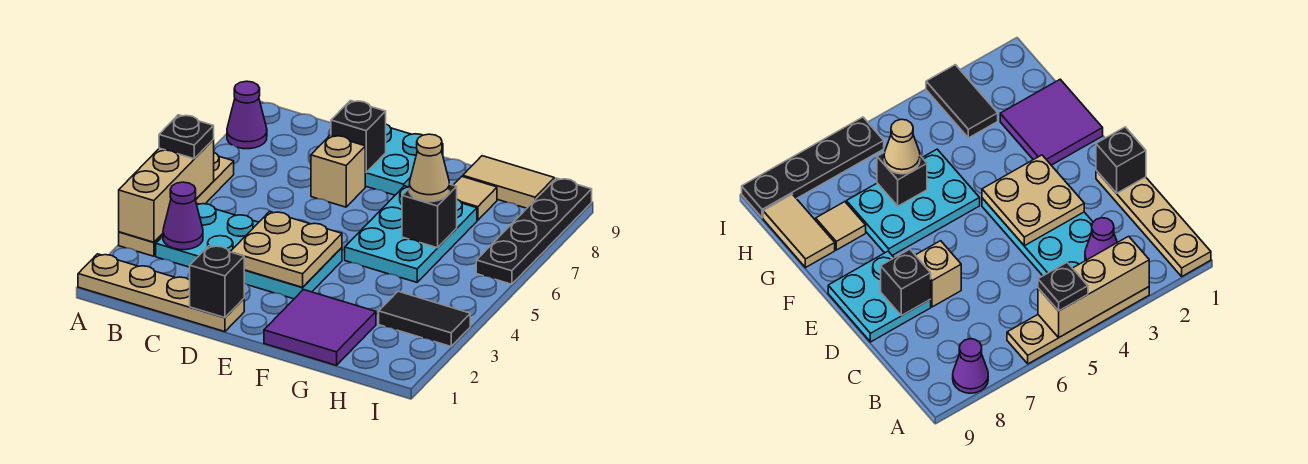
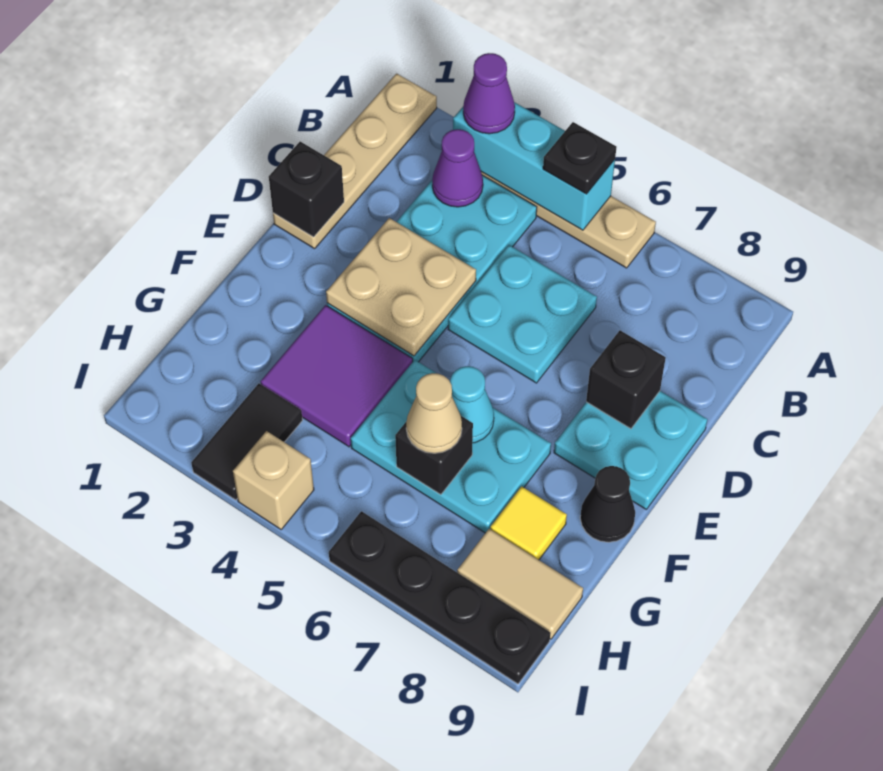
tan brick A3:A5 level 2 -> cyan brick A3:A5 level 2
purple cone A8 level 1 -> purple cone A3 level 3
none -> cyan plate C5:D6 level 1
tan brick D7 level 1 -> tan brick I4 level 1
purple tile F1:G2 level 1 -> purple tile F3:G4 level 1
none -> cyan cone F6 level 2
none -> black cone F9 level 1
tan tile G8 level 1 -> yellow tile G8 level 1
tan tile G9:H9 level 1 -> tan tile H8:H9 level 1

